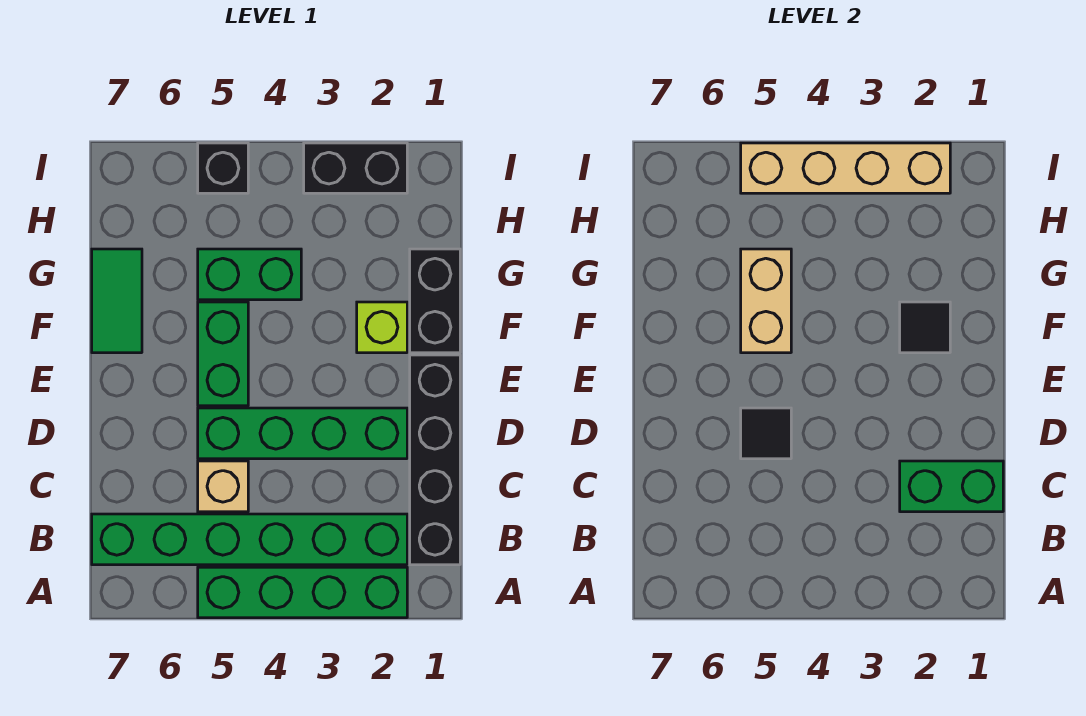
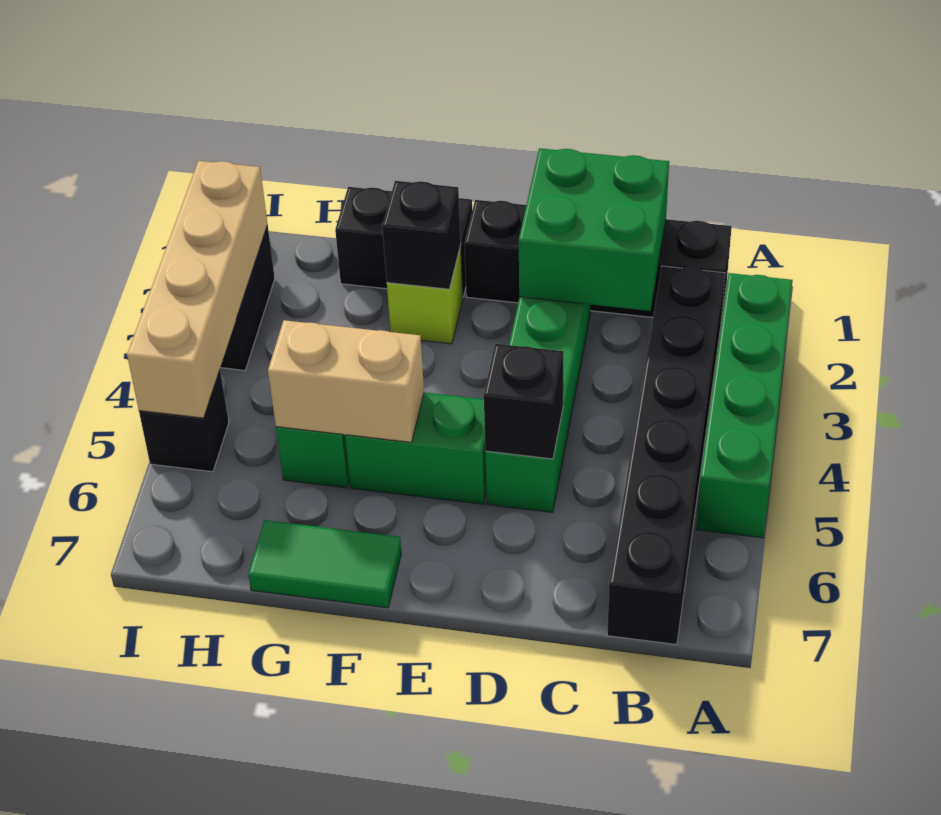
green brick B2:B7 level 1 -> black brick B2:B7 level 1
green brick C1:C2 level 2 -> green brick C1:D2 level 2
tan brick C5 level 1 -> none
black tile D5 level 2 -> black brick D5 level 2
black tile F2 level 2 -> black brick F2 level 2

